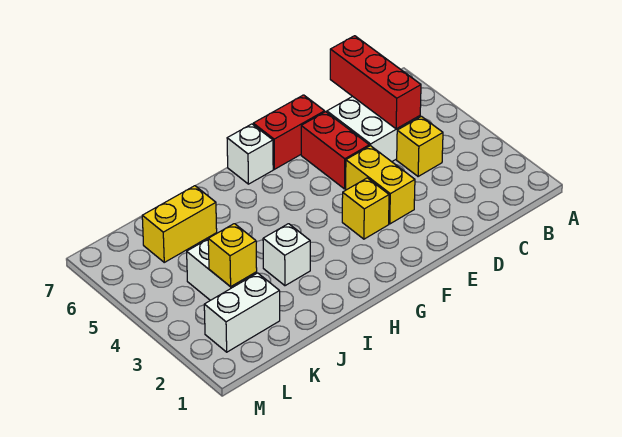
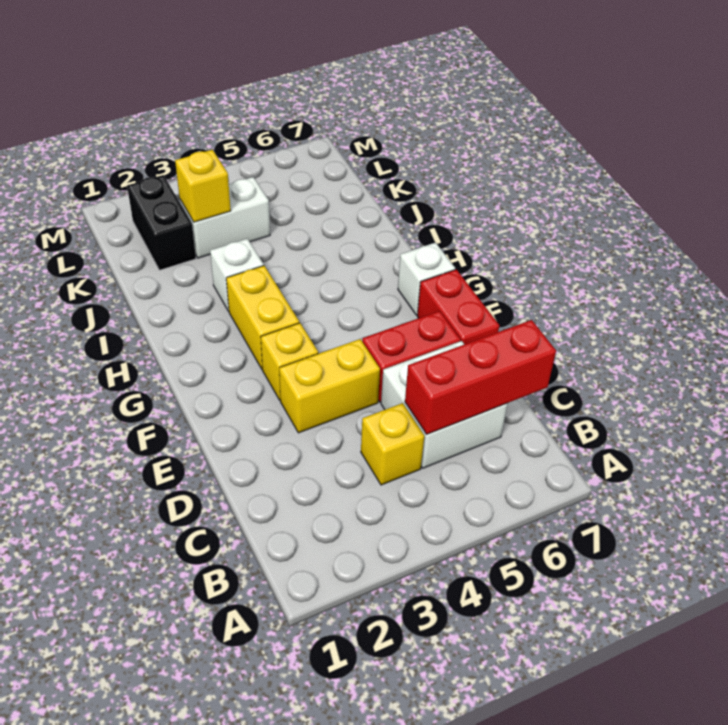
yellow brick J6:K6 level 1 -> yellow brick G3:H3 level 1
white brick K2:L2 level 1 -> black brick K2:L2 level 1

